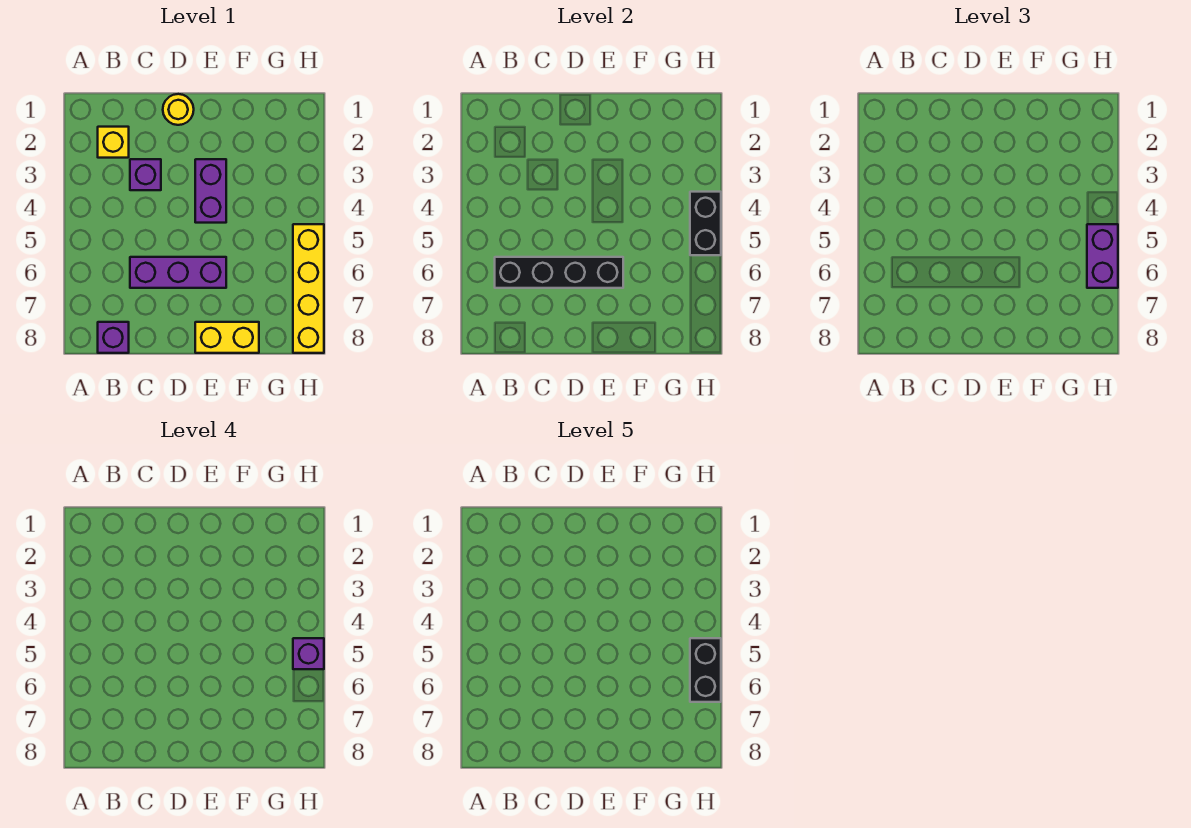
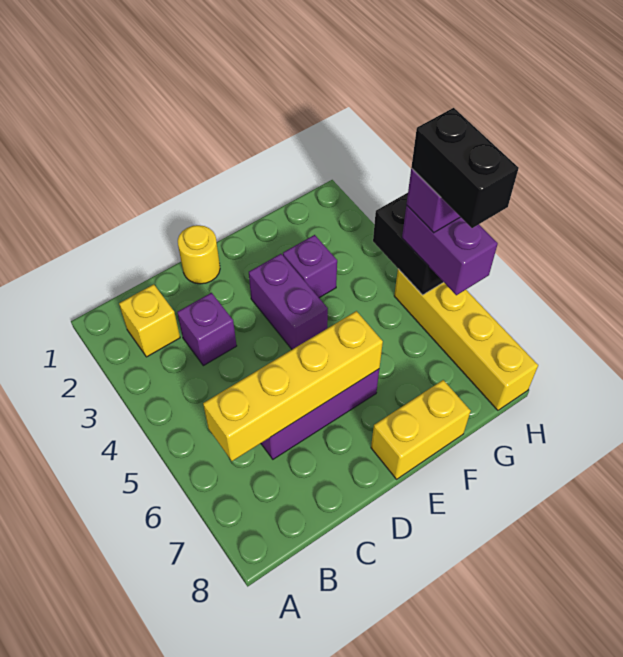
black brick B6:E6 level 2 -> yellow brick B6:E6 level 2
purple brick B8 level 1 -> purple brick F3 level 1

